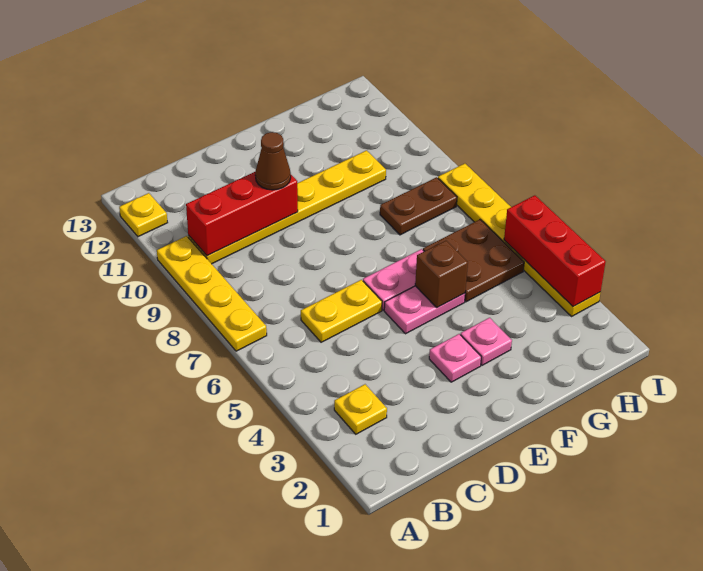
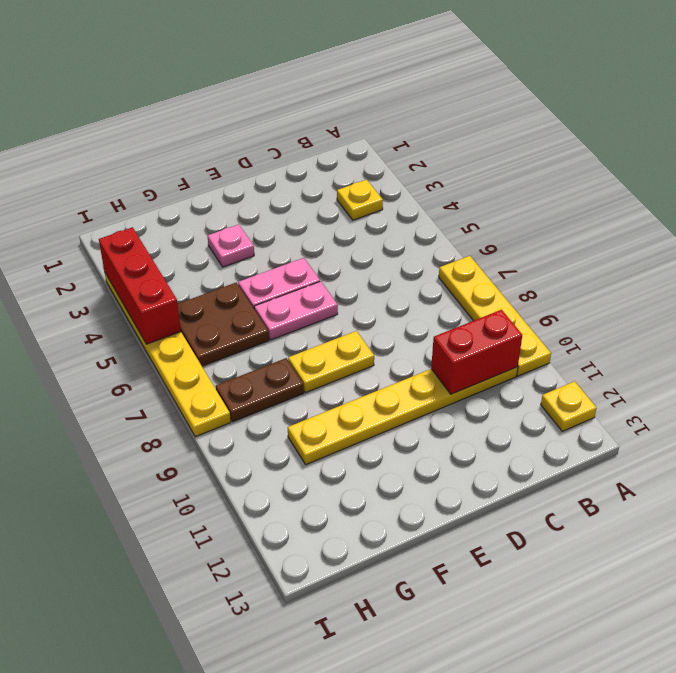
red brick B10:D10 level 2 -> red brick B10:C10 level 2
yellow plate C6:D6 level 1 -> yellow plate E8:F8 level 1
brown cone D10 level 3 -> none
pink plate E3 level 1 -> none
brown brick F5 level 2 -> none

